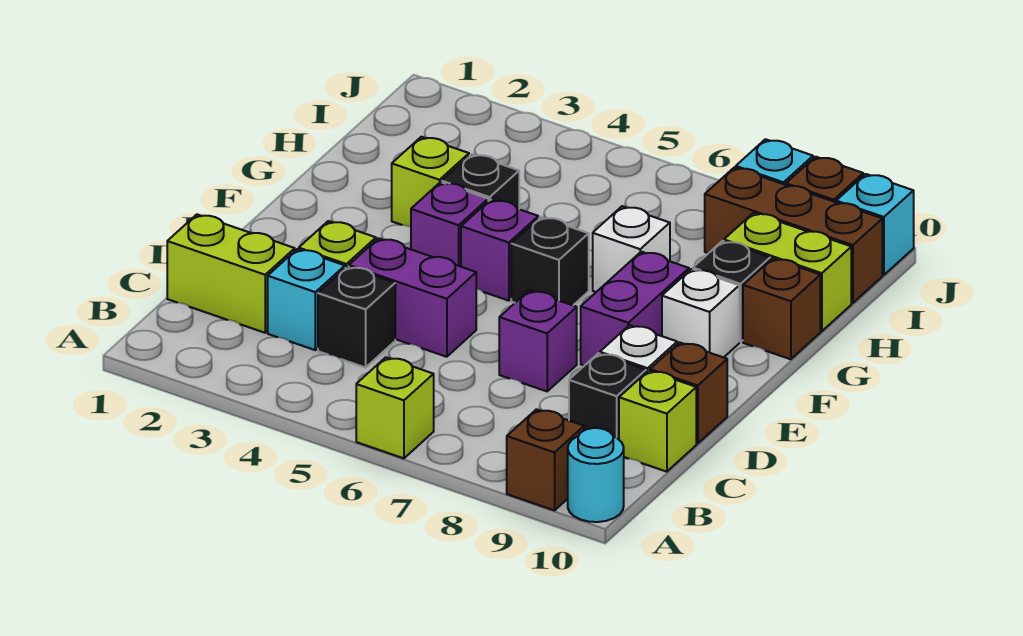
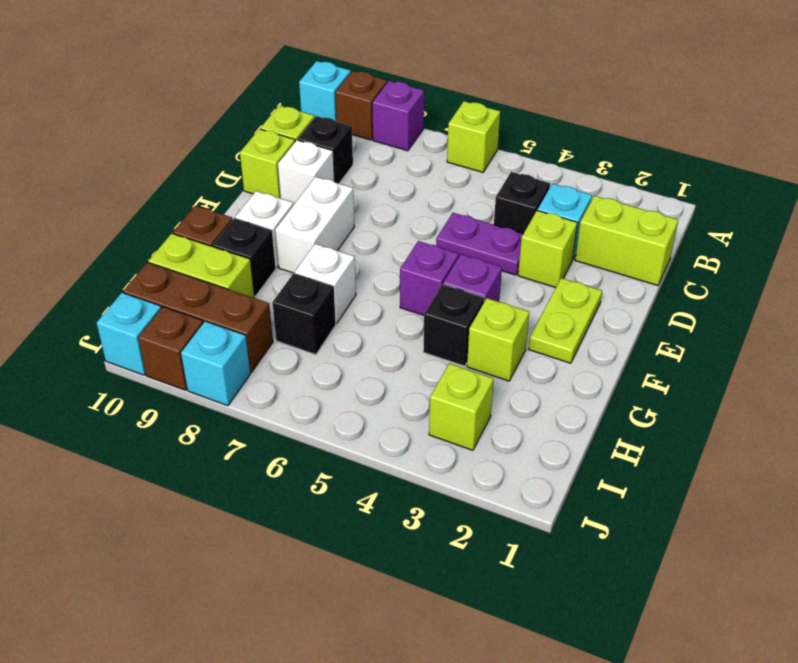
cyan round brick A10 level 1 -> cyan brick A10 level 1
purple brick D4:D5 level 1 -> purple plate D4:D5 level 1
purple brick D7 level 1 -> purple brick A8 level 1
brown brick D10 level 1 -> lime brick D10 level 1
none -> lime plate E2:F2 level 1
purple brick E8:F8 level 1 -> white brick E8:F8 level 1
black brick F6 level 1 -> black brick H7 level 1
none -> lime brick I3 level 1

